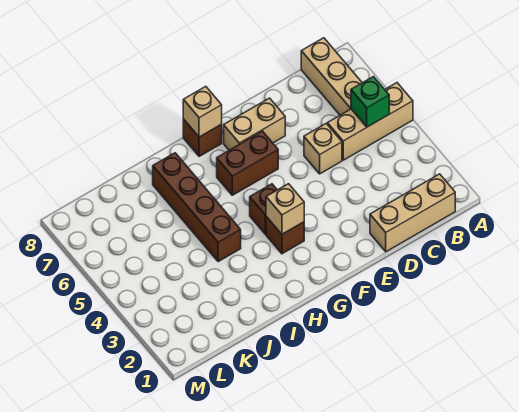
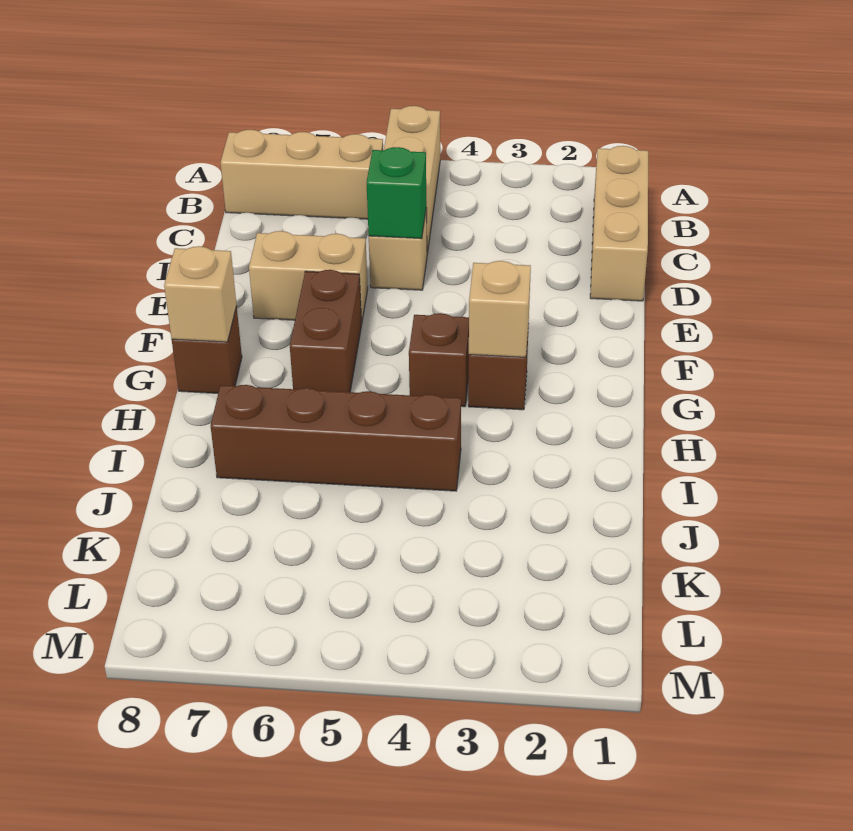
green brick B5 level 2 -> green brick D5 level 2
tan brick E7:F7 level 1 -> tan brick E6:E7 level 1

